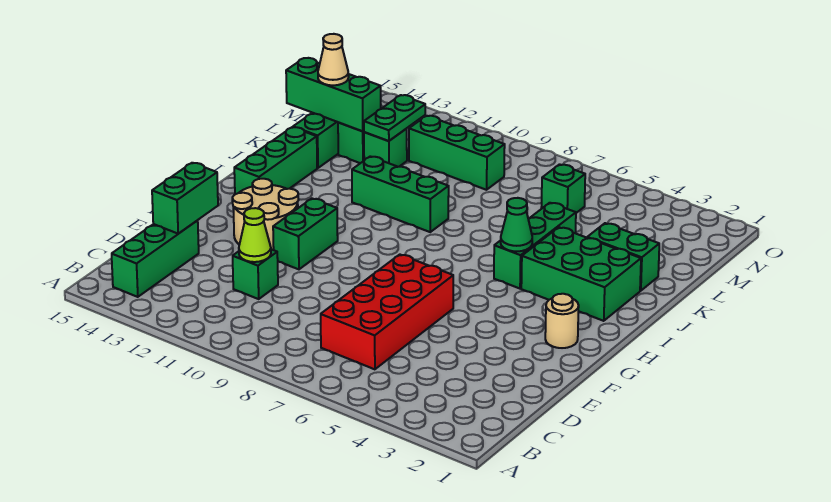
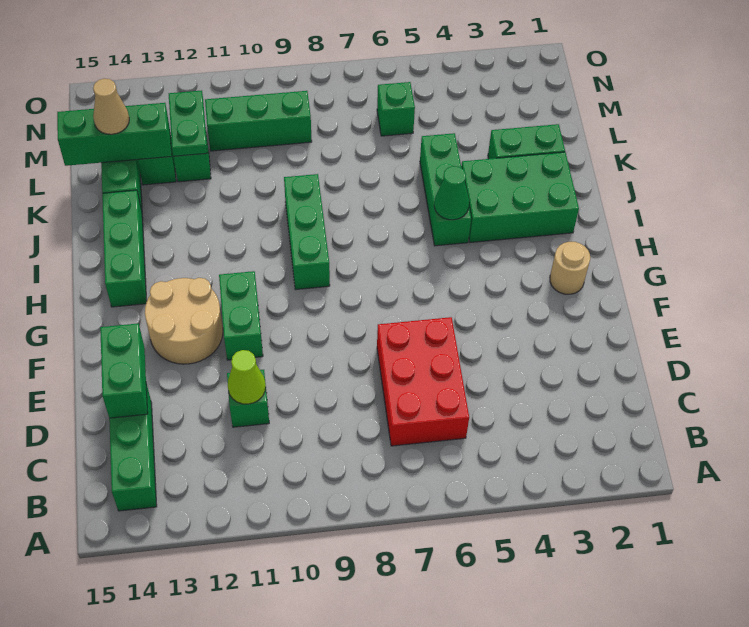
red brick C6:F7 level 1 -> red brick C6:E7 level 1
green brick J9:J11 level 1 -> green brick H9:J9 level 1

